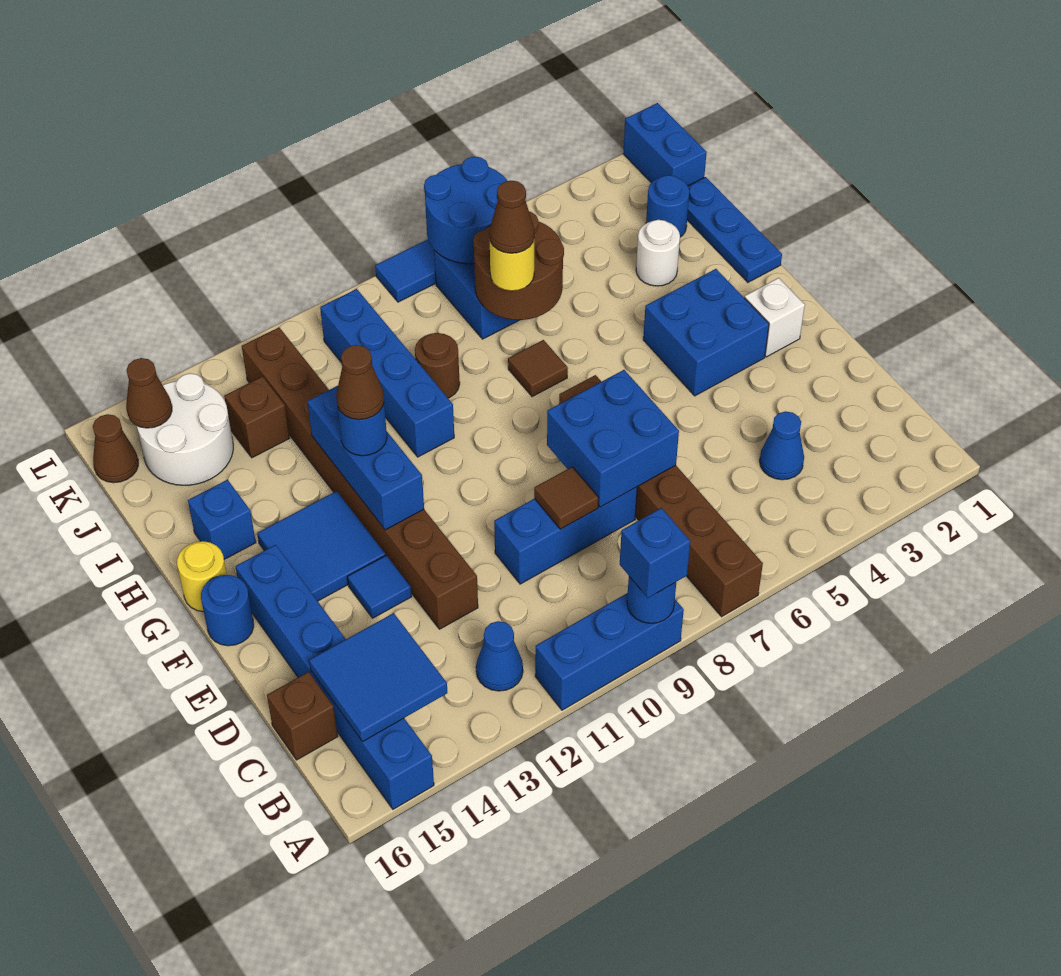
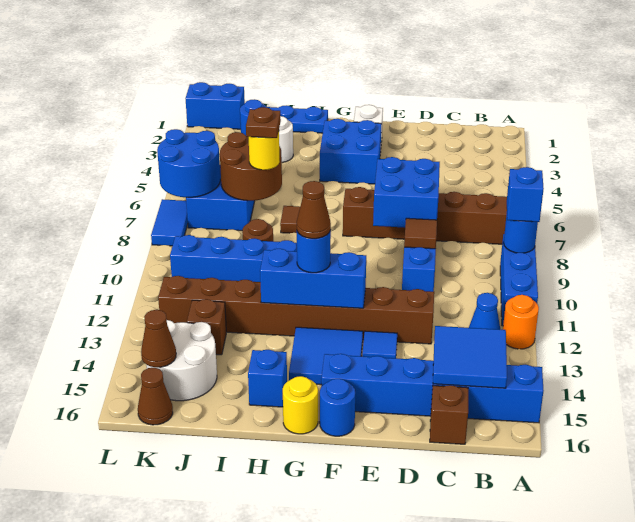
none -> orange round brick A12 level 1
blue cone C4 level 1 -> none
brown cone I7 level 4 -> brown plate I7 level 4

